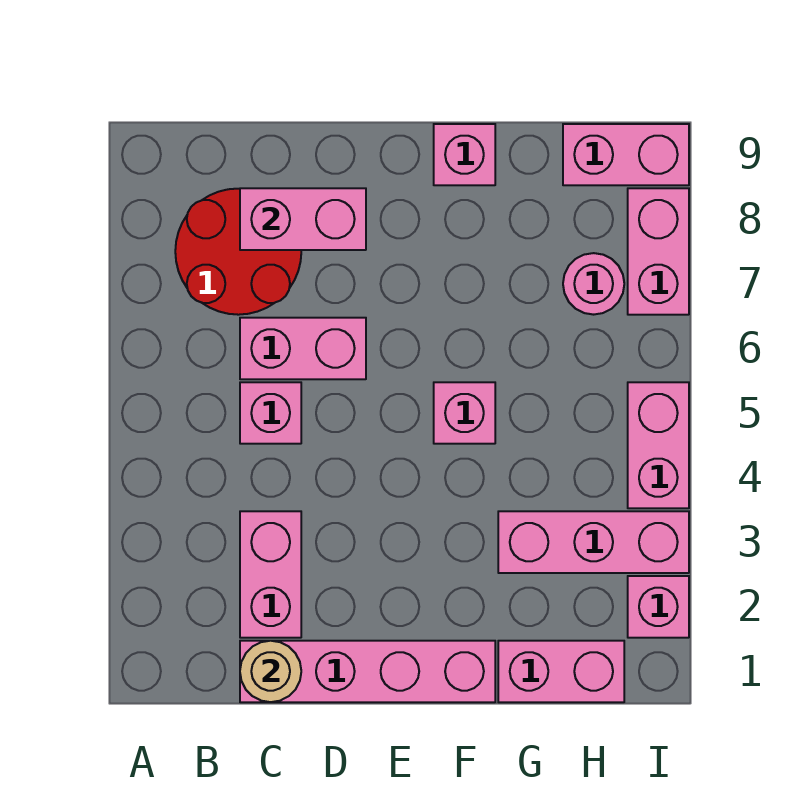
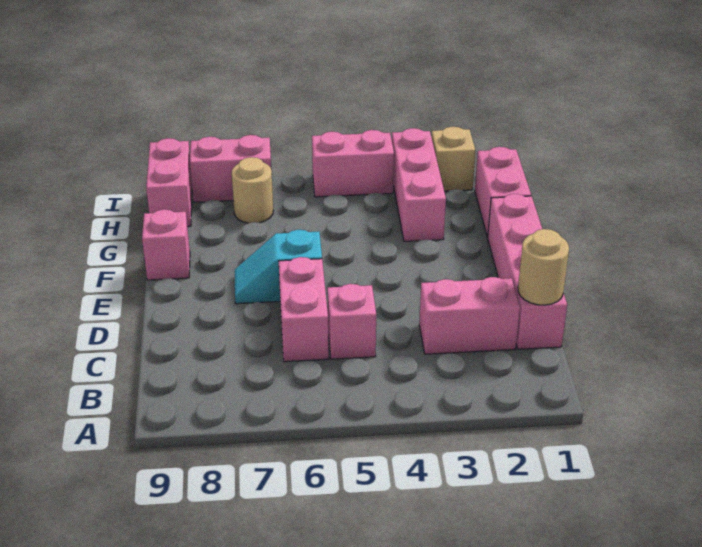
red round brick B7:C8 level 1 -> none
pink brick C8:D8 level 2 -> none
none -> cyan slope E6:E7 level 1 top 6
pink brick F5 level 1 -> none
pink round brick H7 level 1 -> tan round brick H7 level 1
pink brick I2 level 1 -> tan brick I2 level 1

